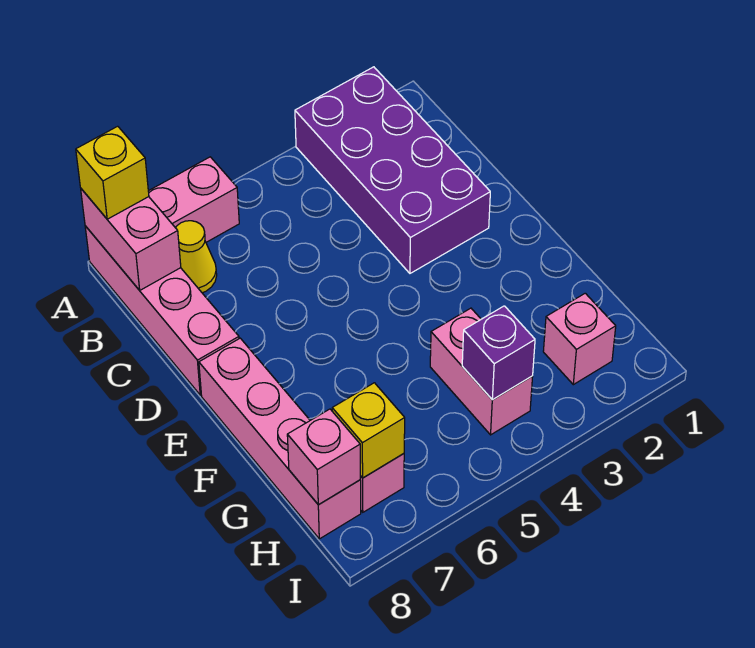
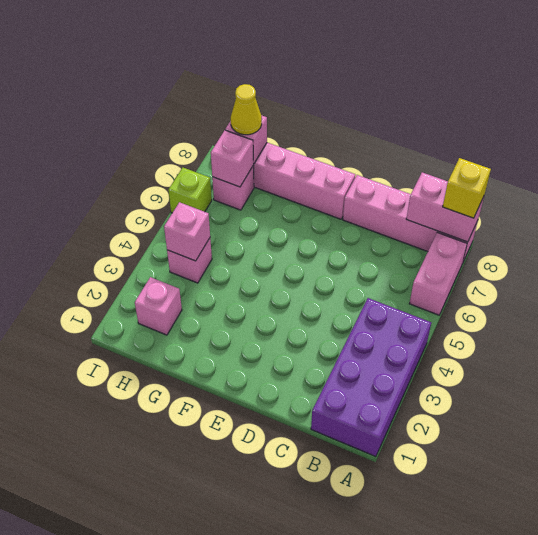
purple brick A2:D3 level 1 -> purple brick A1:B4 level 1
yellow cone B7 level 1 -> yellow cone H8 level 3
pink brick G4:H4 level 1 -> pink brick H4 level 1
purple brick H4 level 2 -> pink brick H4 level 2
yellow brick H7 level 2 -> pink brick H7 level 2
none -> lime brick I6 level 1

